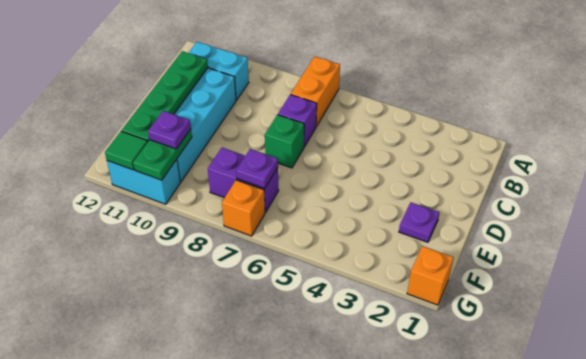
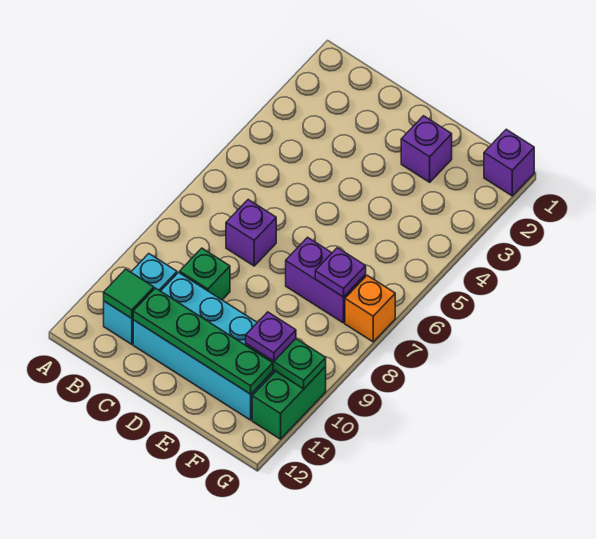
orange brick A7:B7 level 1 -> none
green brick D7 level 1 -> green brick C9 level 1
purple plate E2 level 1 -> purple brick E2 level 1
purple brick F7:F8 level 1 -> purple brick E7:F7 level 1
orange brick G1 level 1 -> purple brick G1 level 1
cyan brick G10:G11 level 1 -> green brick G10:G11 level 1
green tile G11 level 2 -> green tile B11 level 2

